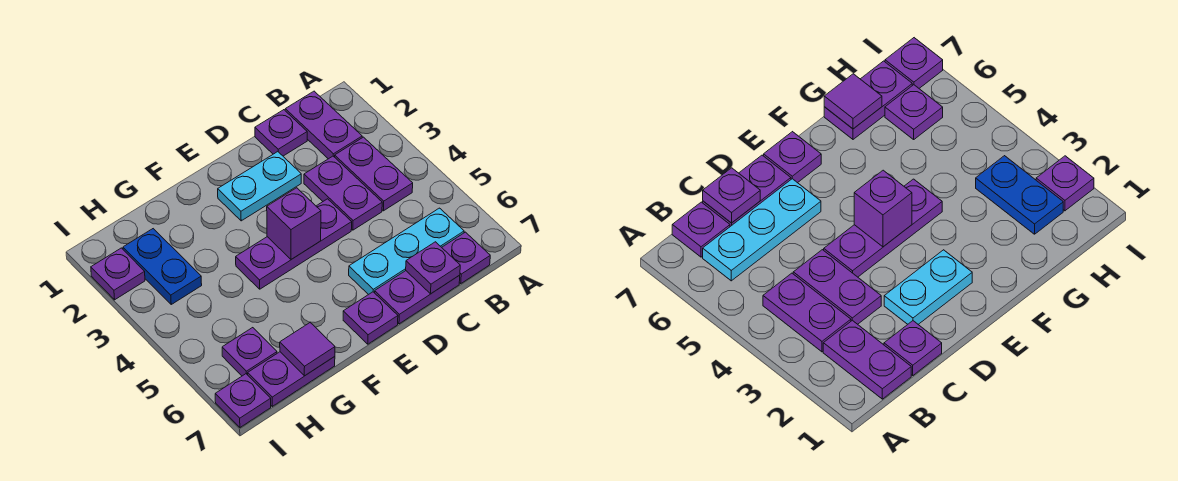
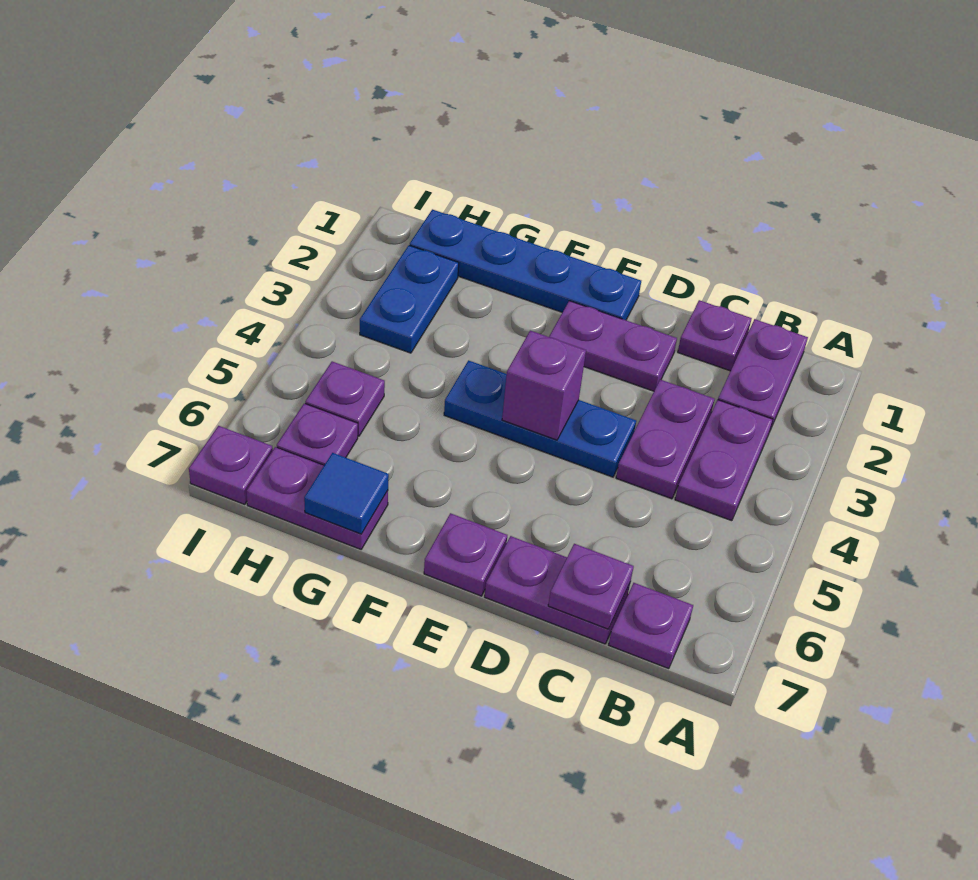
cyan plate B6:D6 level 1 -> none
cyan plate D2:E2 level 1 -> purple plate D2:E2 level 1
purple plate D4:F4 level 1 -> blue plate D4:F4 level 1
none -> blue plate E1:H1 level 1
purple tile G7 level 2 -> blue tile G7 level 2
purple plate I2 level 1 -> purple plate H5 level 1

